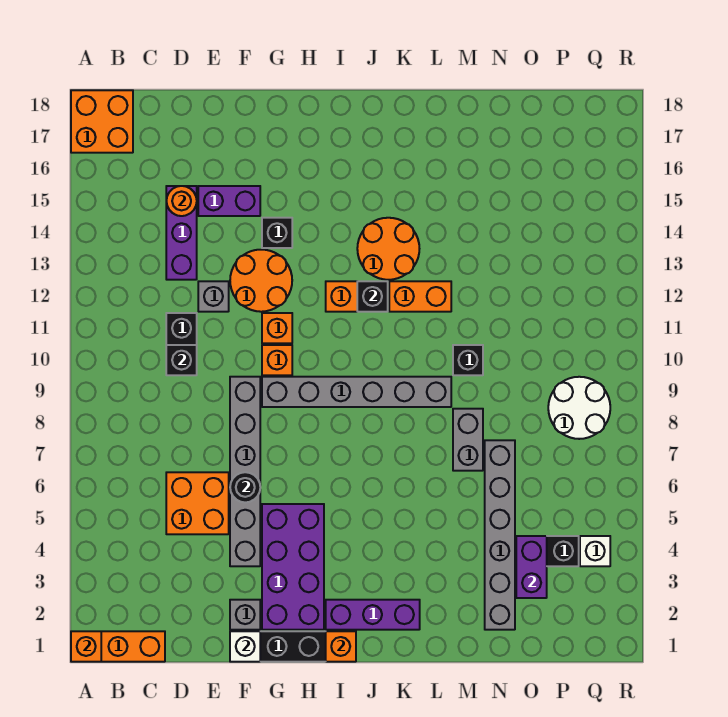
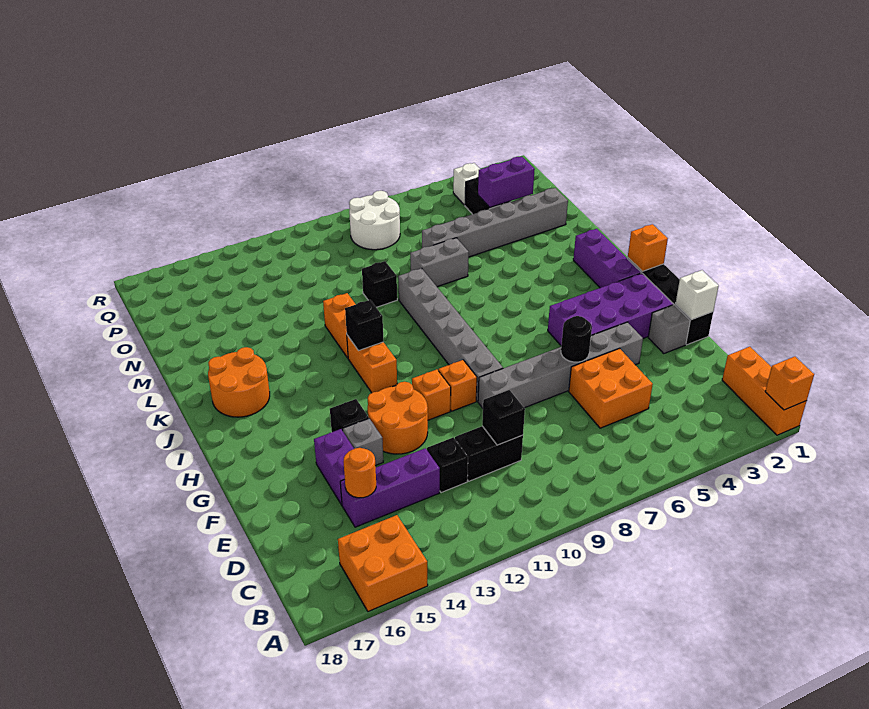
orange brick A17:B18 level 1 -> orange brick A15:B16 level 1
none -> black brick D12 level 1
grey brick E12 level 1 -> grey brick F14 level 1
orange round brick J13:K14 level 1 -> orange round brick J16:K17 level 1

